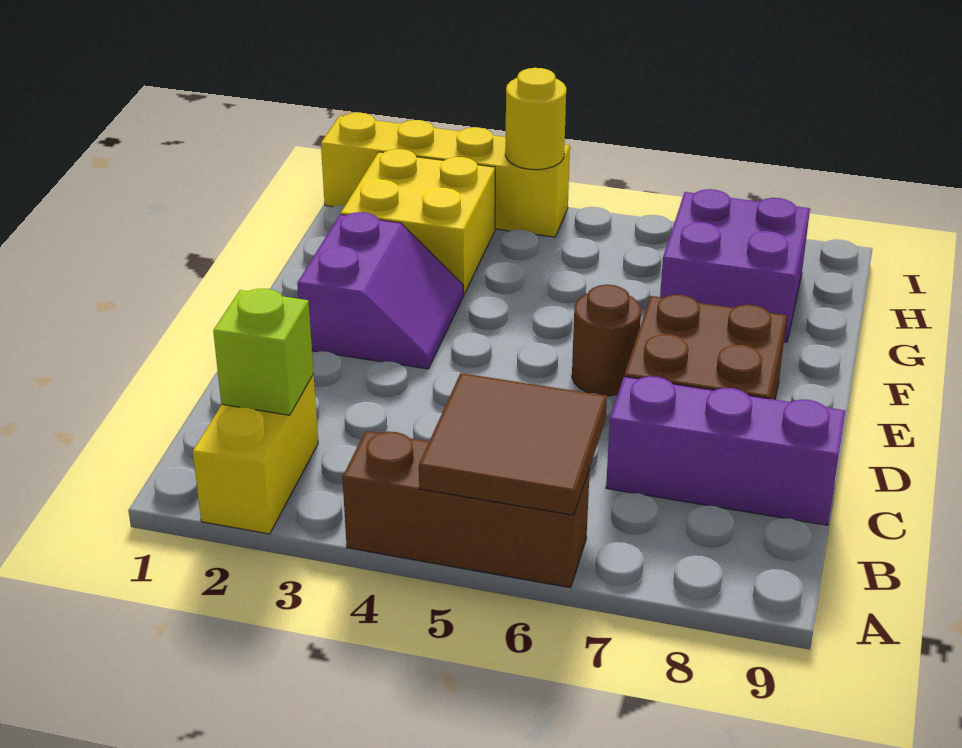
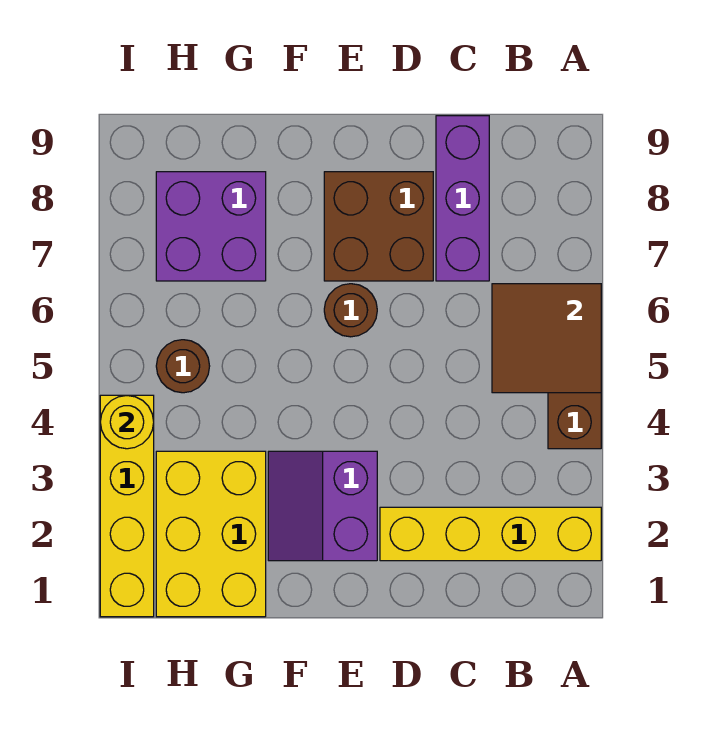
yellow brick A2:B2 level 1 -> yellow brick A2:D2 level 1
lime brick B2 level 2 -> none
purple slope E2:F3 level 1 top 2 -> purple slope E2:F3 level 1 top E
yellow brick G2:H3 level 1 -> yellow brick G1:H3 level 1
none -> brown round brick H5 level 1

